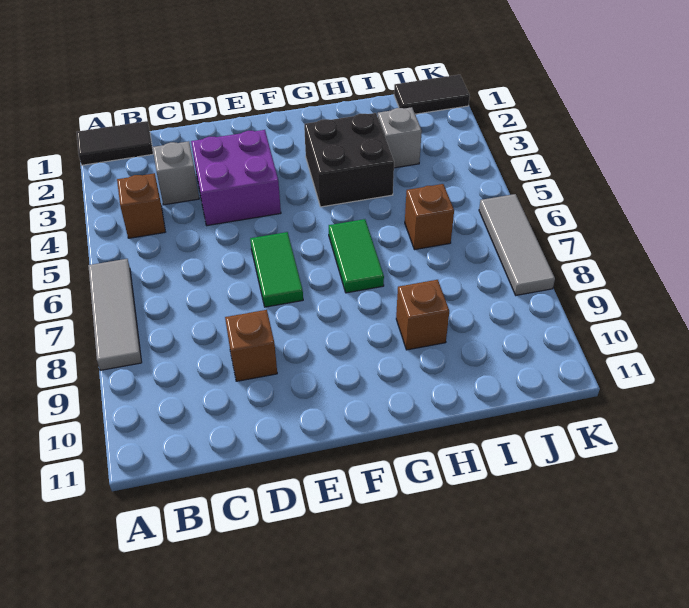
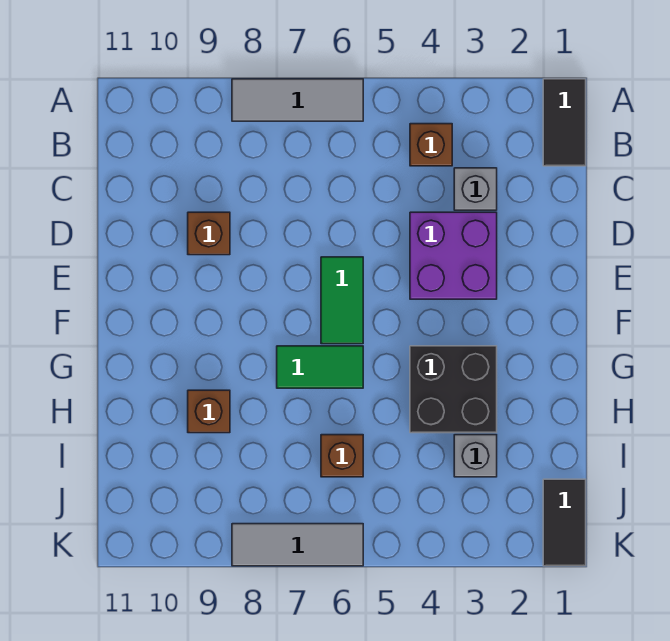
green tile E6:E7 level 1 -> green tile E6:F6 level 1

